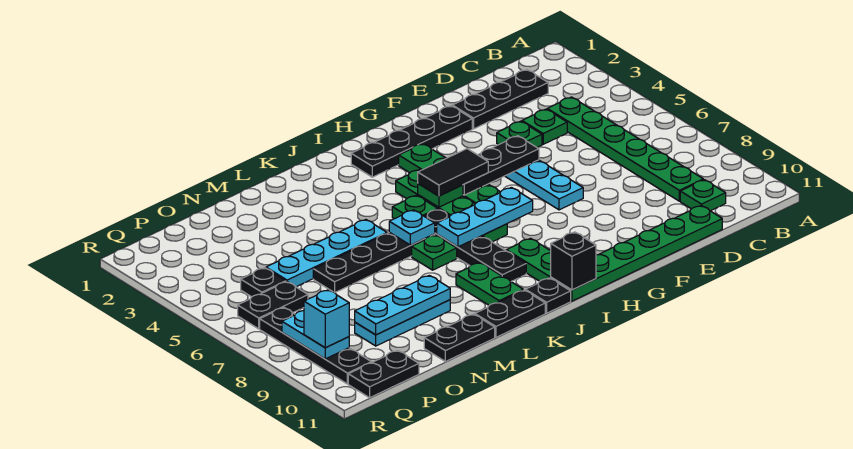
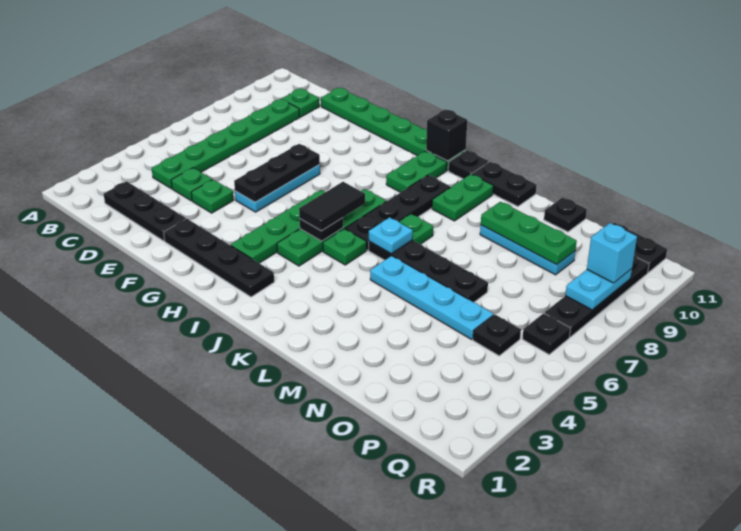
black plate F5:H5 level 2 -> black plate F5:F7 level 2
black tile H5:I5 level 3 -> black tile I5:I6 level 3
cyan plate H7:J7 level 2 -> none
green plate I5 level 2 -> black plate I5 level 2
cyan plate M9:O9 level 2 -> green plate M9:O9 level 2
black plate M11:N11 level 1 -> black plate N11 level 1
black plate P6:Q6 level 1 -> black plate Q6 level 1

